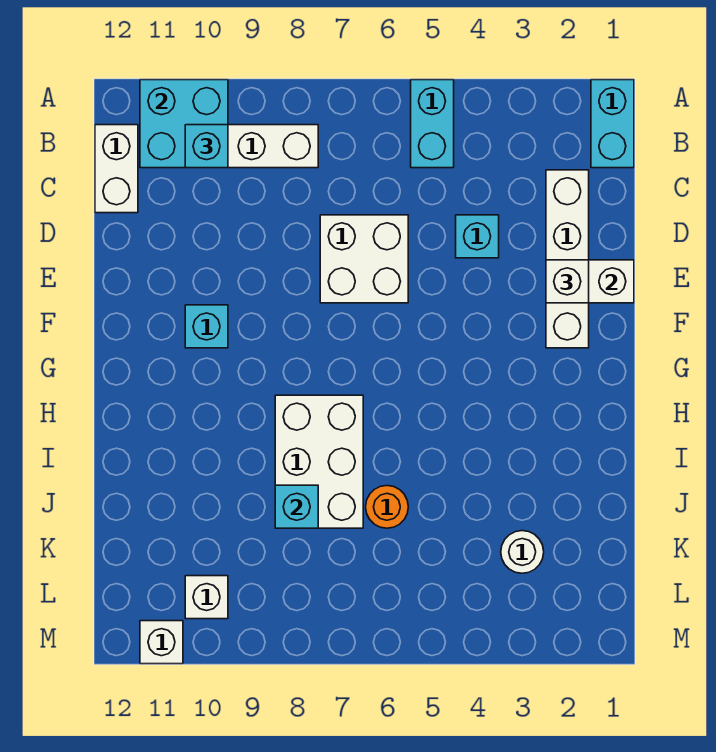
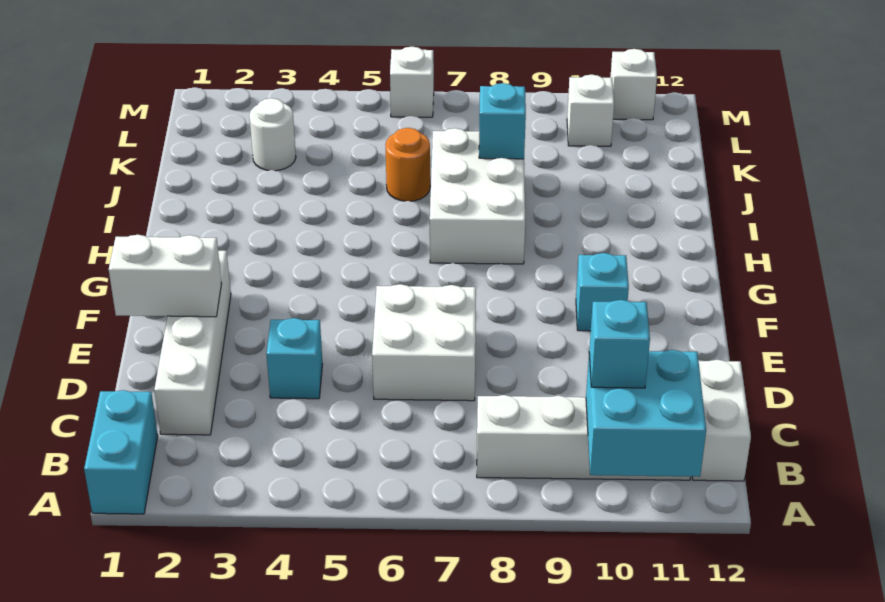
cyan brick A5:B5 level 1 -> none
white brick E2 level 3 -> white brick M6 level 1

